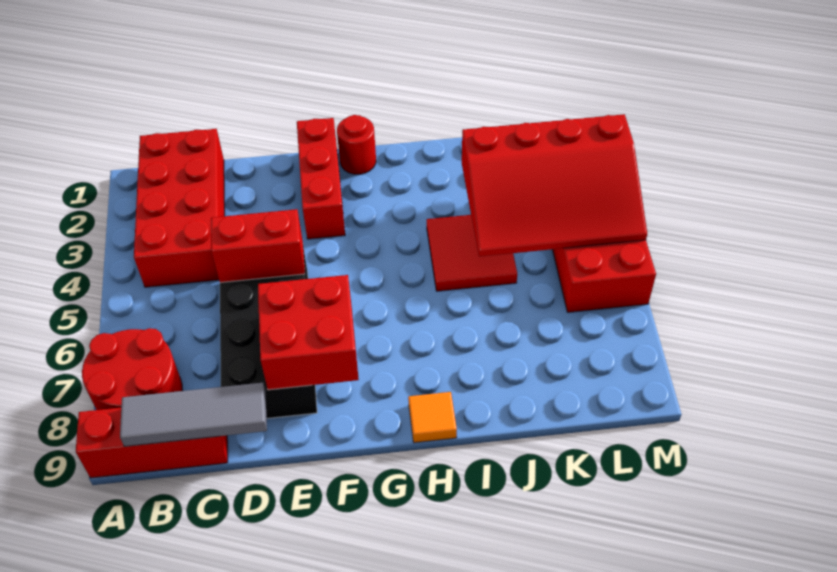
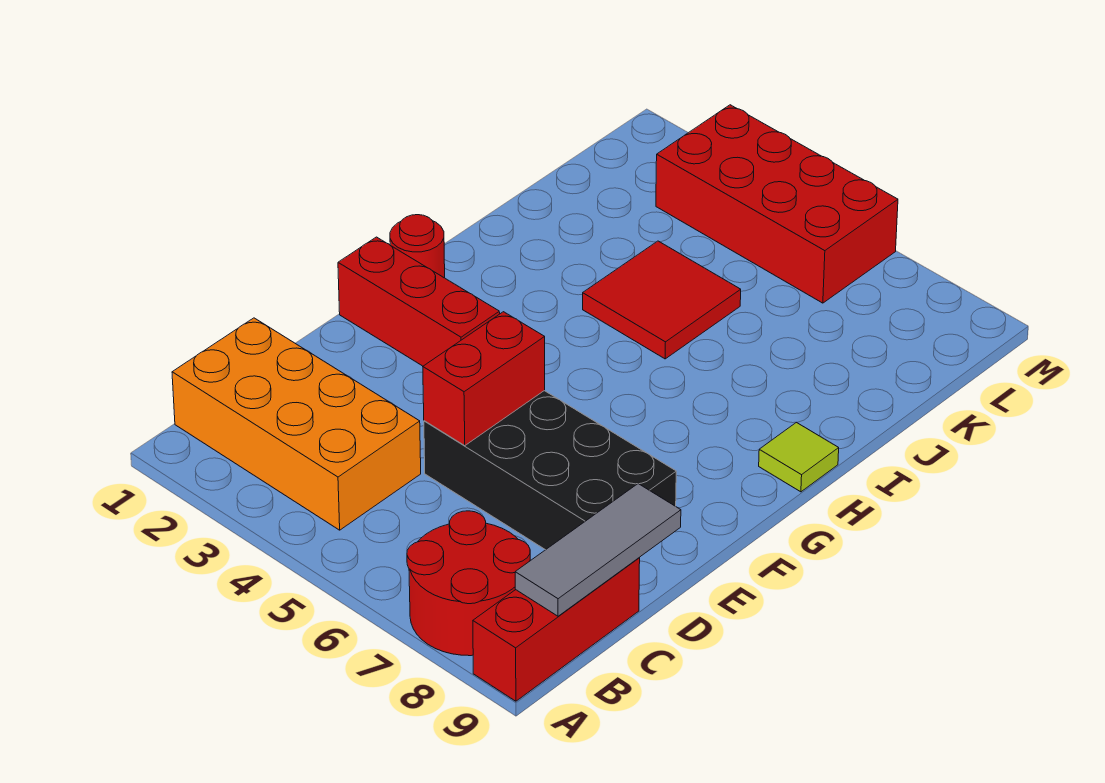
red brick B1:C4 level 1 -> orange brick B1:C4 level 1
red brick E7:F8 level 2 -> none
orange tile H9 level 1 -> lime tile H9 level 1
red slope J3:M5 level 2 top 3 -> none

